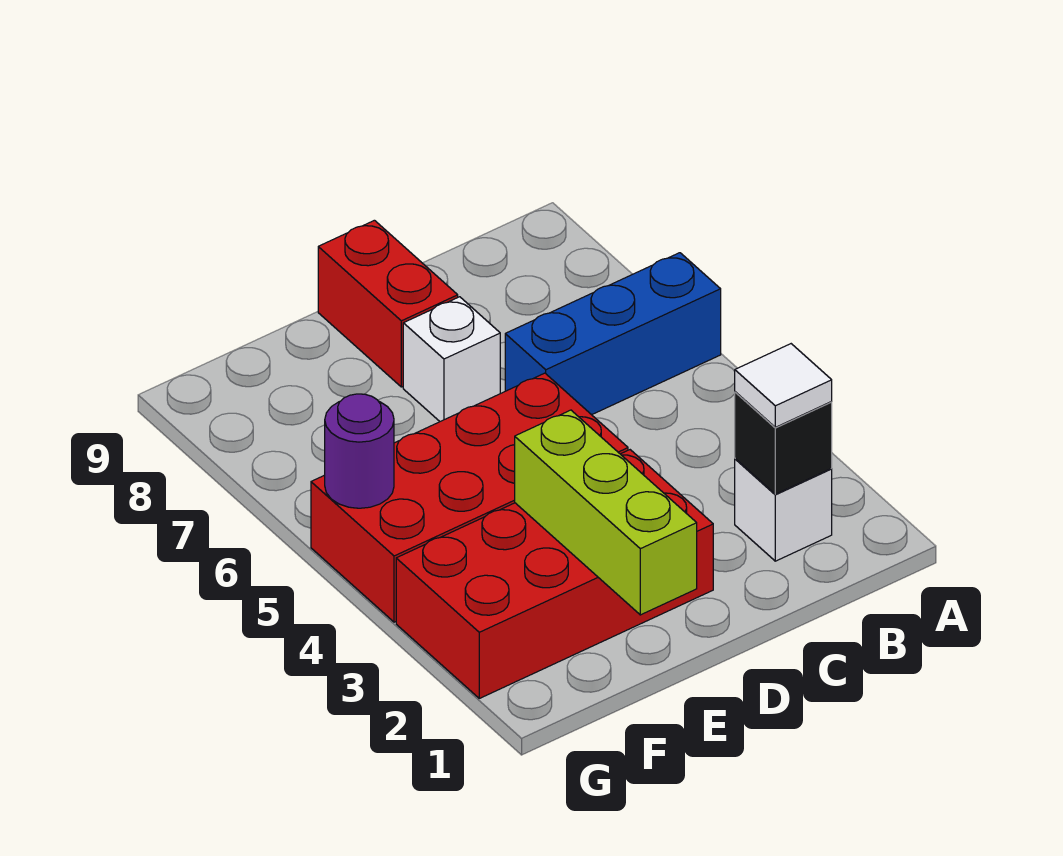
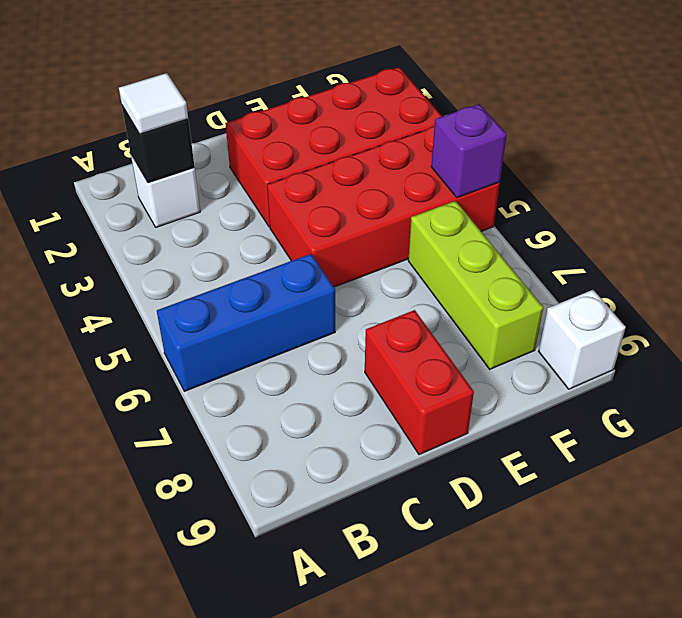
white brick D7 level 1 -> white brick G9 level 1
lime brick E1:E3 level 2 -> lime brick F6:F8 level 1
purple round brick G5 level 2 -> purple brick G5 level 2

